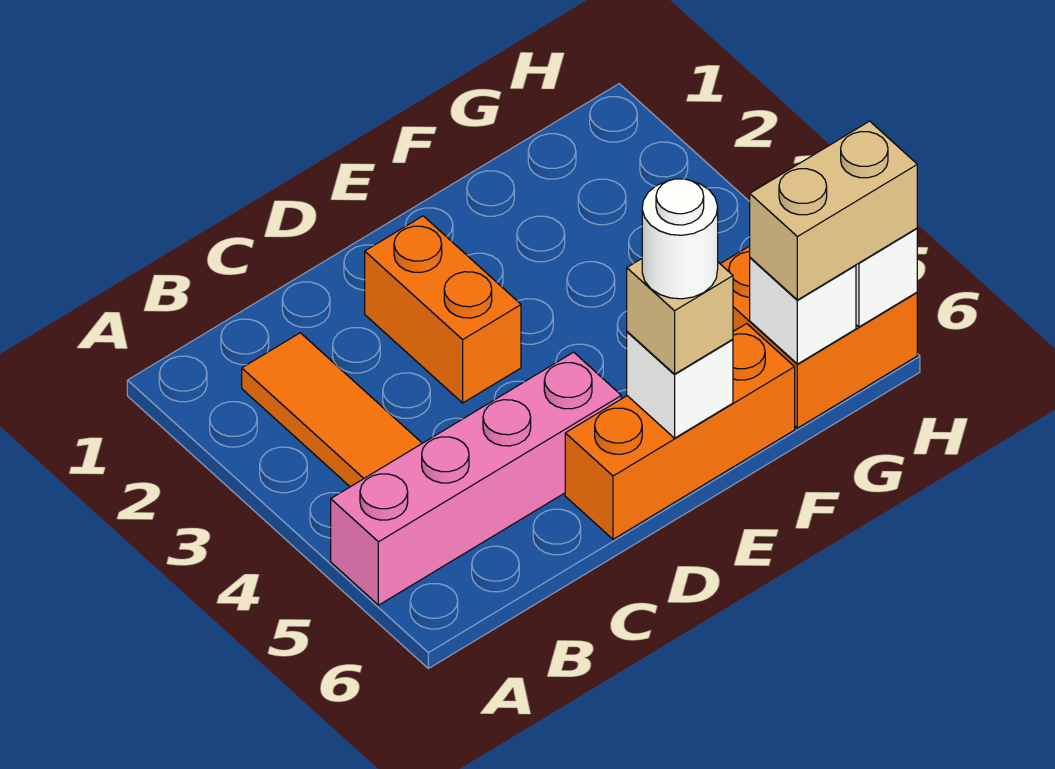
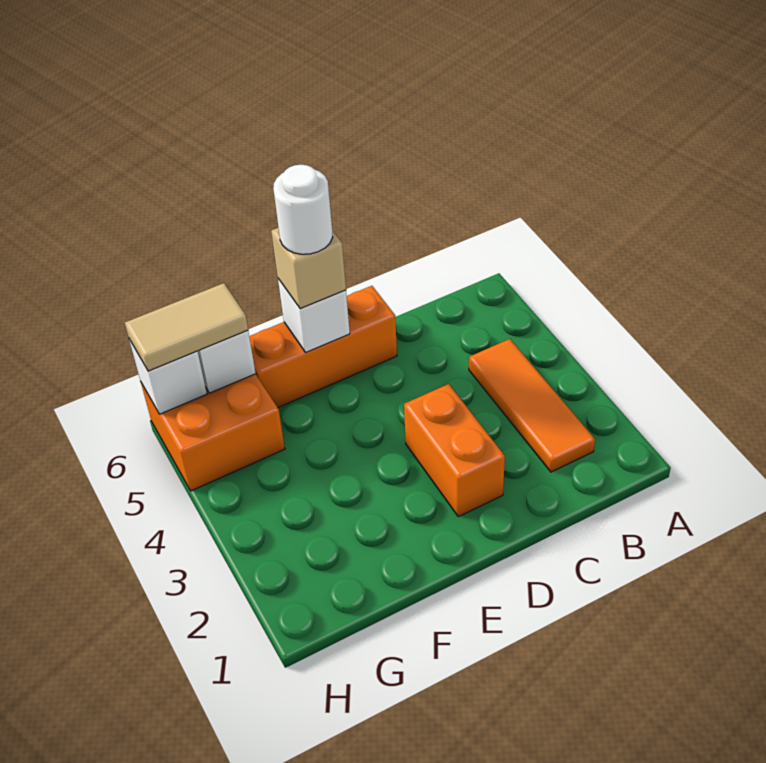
pink brick A5:D5 level 1 -> none
tan brick G6:H6 level 3 -> tan tile G6:H6 level 3

